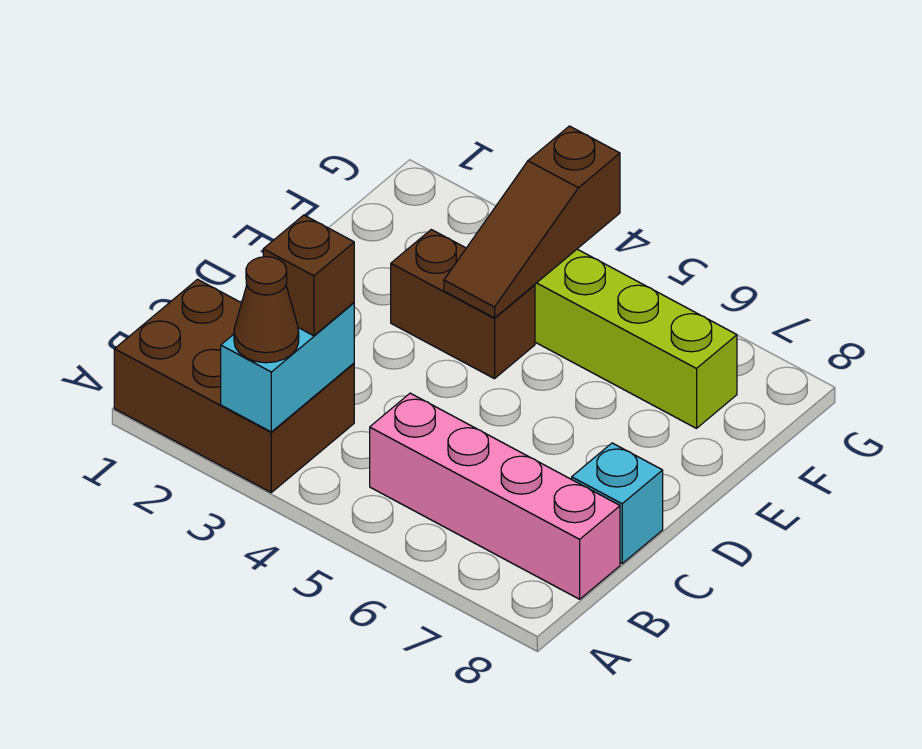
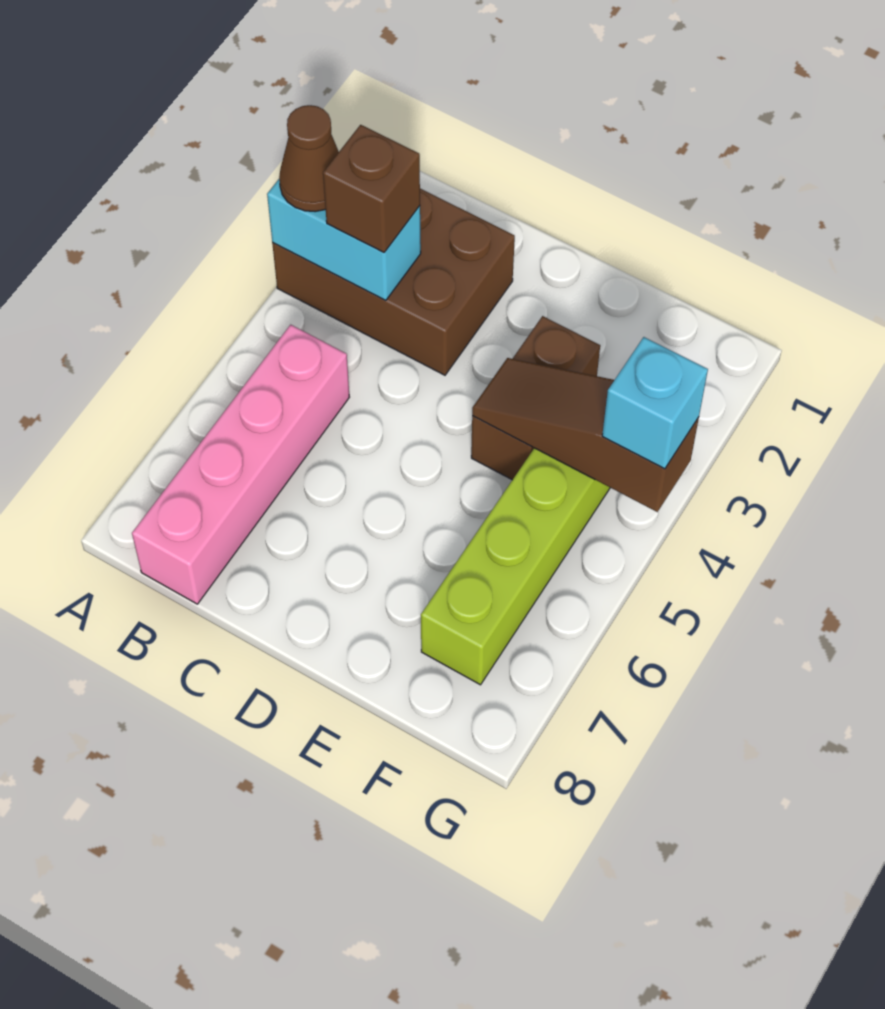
brown brick A1:B3 level 1 -> brown brick A2:C3 level 1
cyan brick C8 level 1 -> cyan brick G4 level 3

